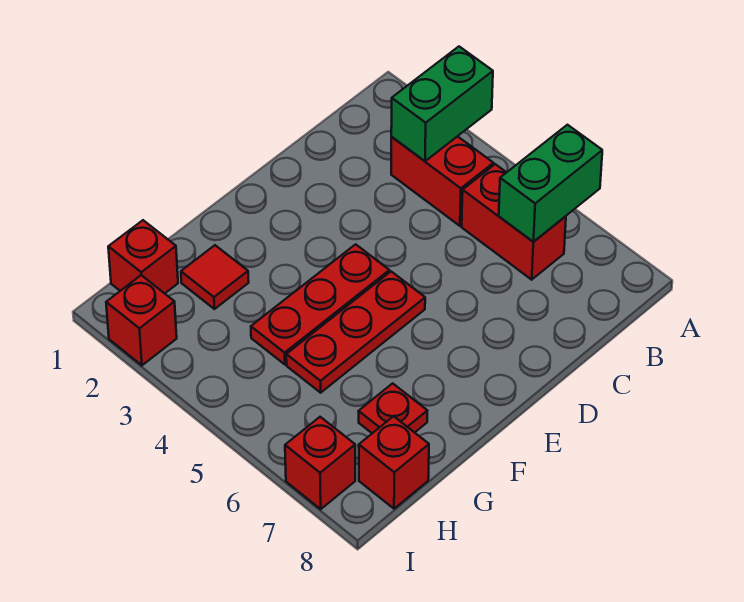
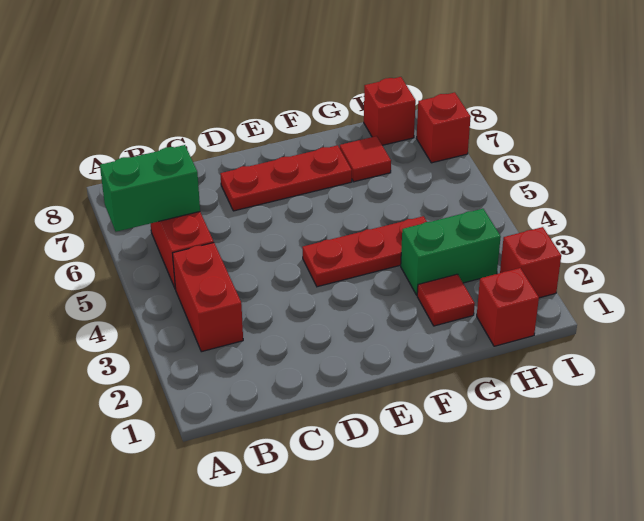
green brick A3:B3 level 2 -> green brick G3:H3 level 1
red plate E5:G5 level 1 -> red plate D7:F7 level 1
red plate G7 level 1 -> red tile G7 level 1

